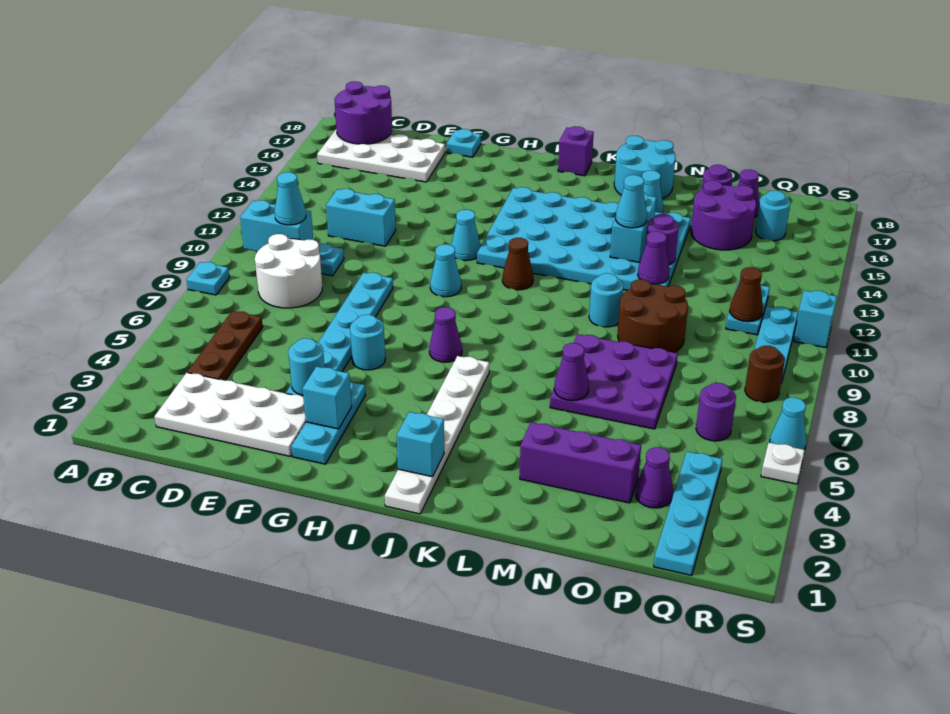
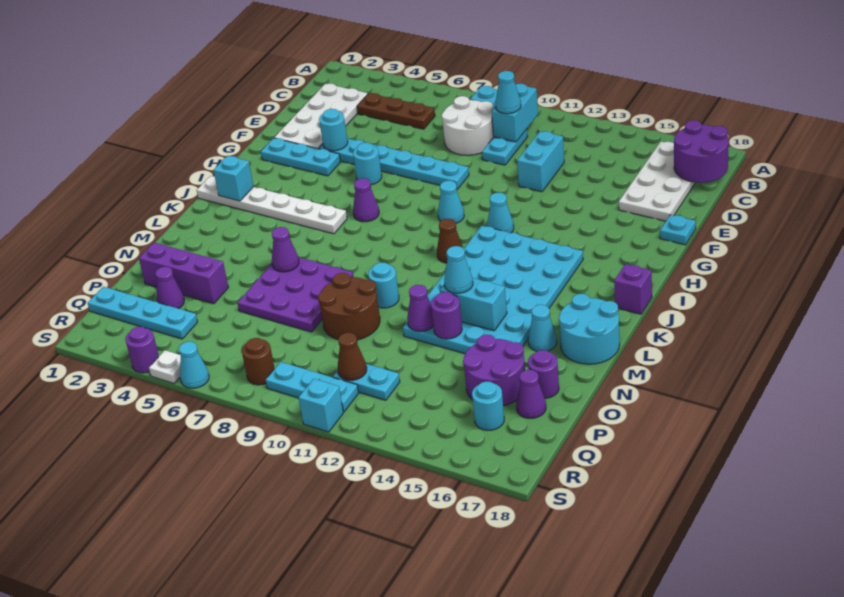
cyan brick G3 level 2 -> none
purple brick M3:O3 level 1 -> purple brick O2:O4 level 1
purple round brick Q6 level 1 -> purple round brick S4 level 1

